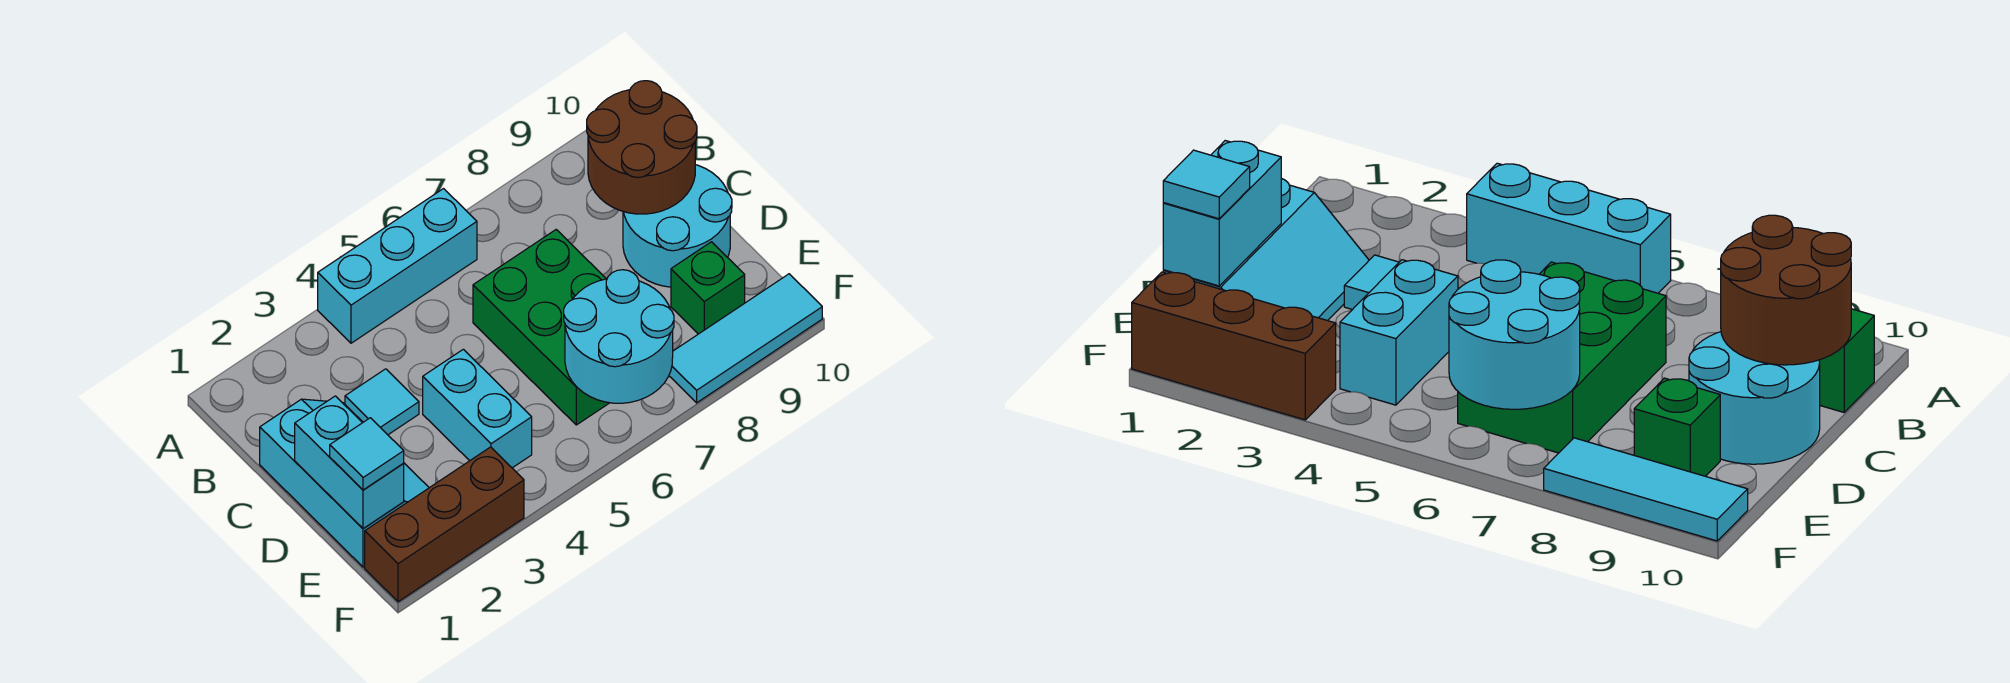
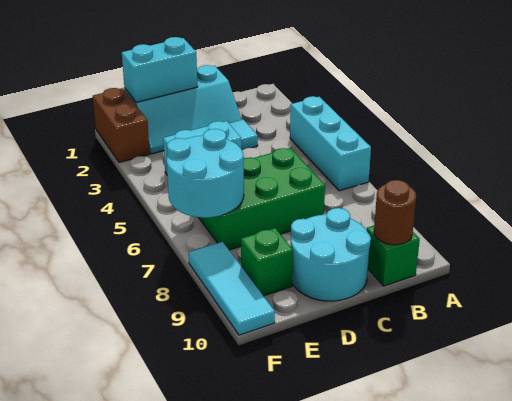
brown round brick B9:C10 level 2 -> brown round brick B10 level 2
cyan tile E1 level 3 -> none
brown brick F1:F3 level 1 -> brown brick F1:F2 level 1

